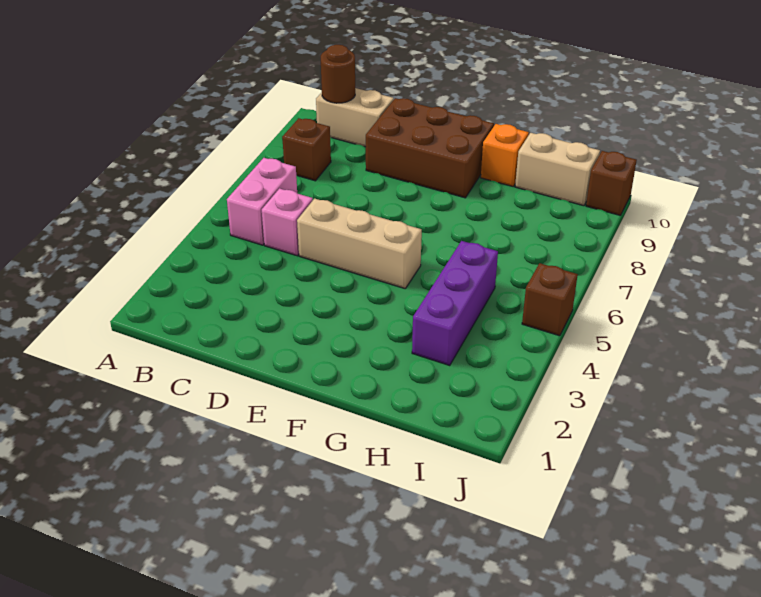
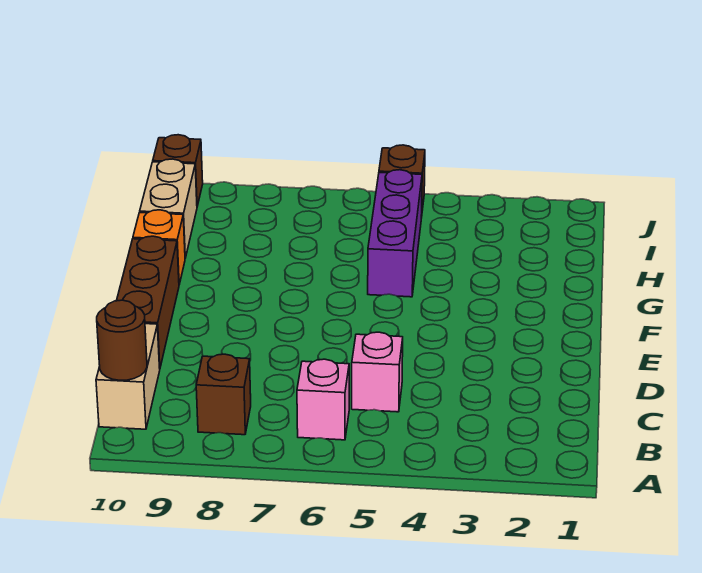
pink brick B5:B6 level 1 -> pink brick B6 level 1
tan brick D5:F5 level 1 -> none
brown brick D9:F10 level 1 -> brown brick D10:F10 level 1
purple brick H3:H5 level 1 -> purple brick G5:I5 level 1

